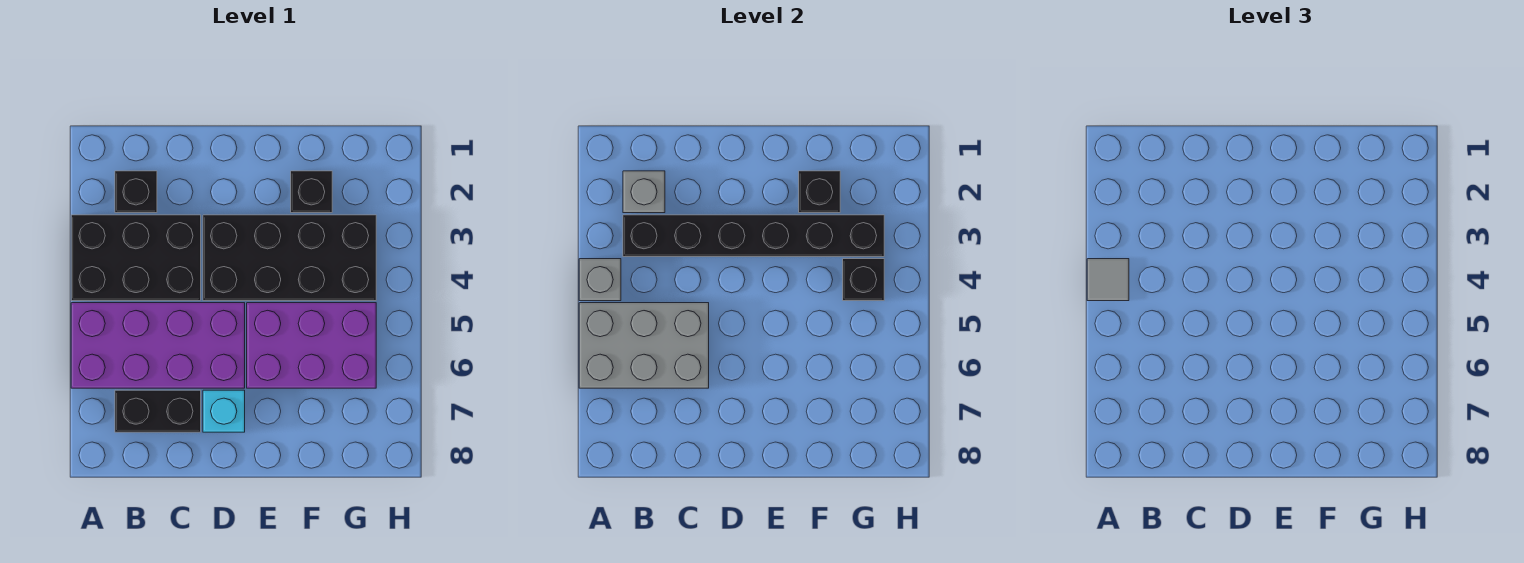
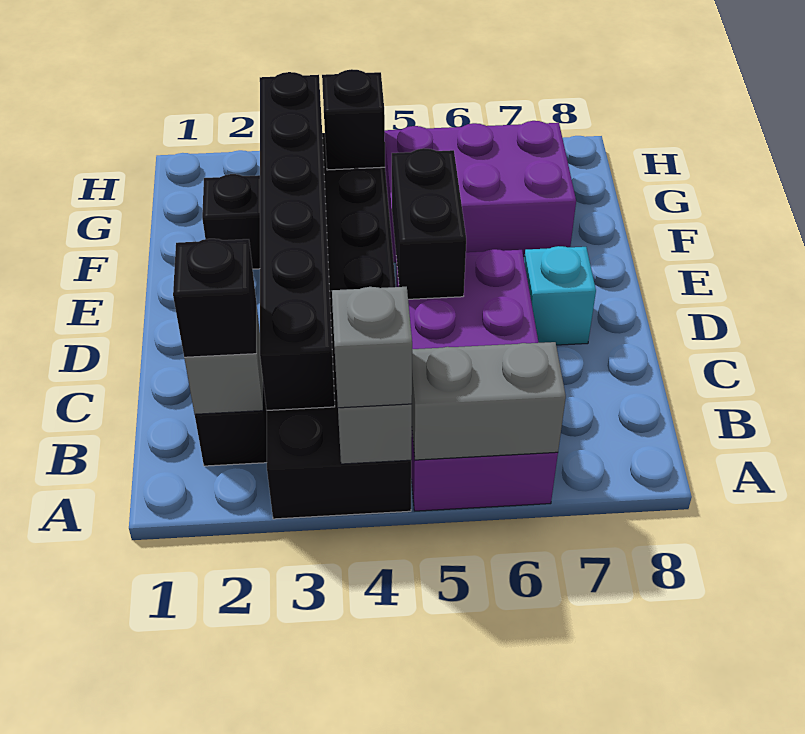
grey tile A4 level 3 -> grey brick A4 level 3
grey brick A5:C6 level 2 -> grey brick A5:A6 level 2
black brick B7:C7 level 1 -> black brick D5:E5 level 2
purple brick E5:G6 level 1 -> purple brick F5:G7 level 1
black brick F2 level 2 -> black brick B2 level 3

